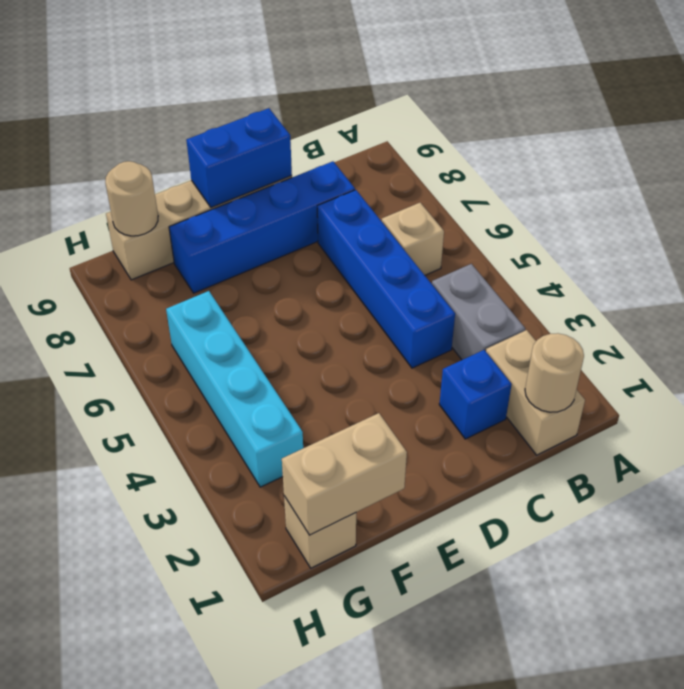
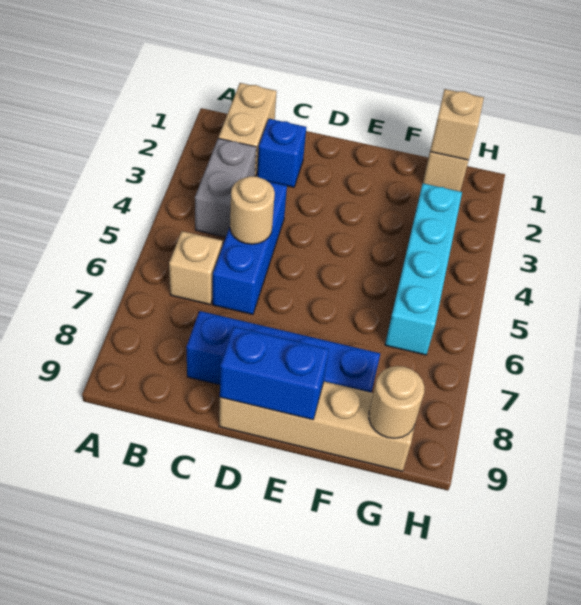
tan round brick B1 level 2 -> tan round brick C5 level 2
blue brick C4:C7 level 1 -> blue brick C4:C6 level 1
tan brick F1:G1 level 2 -> tan brick G1 level 2

